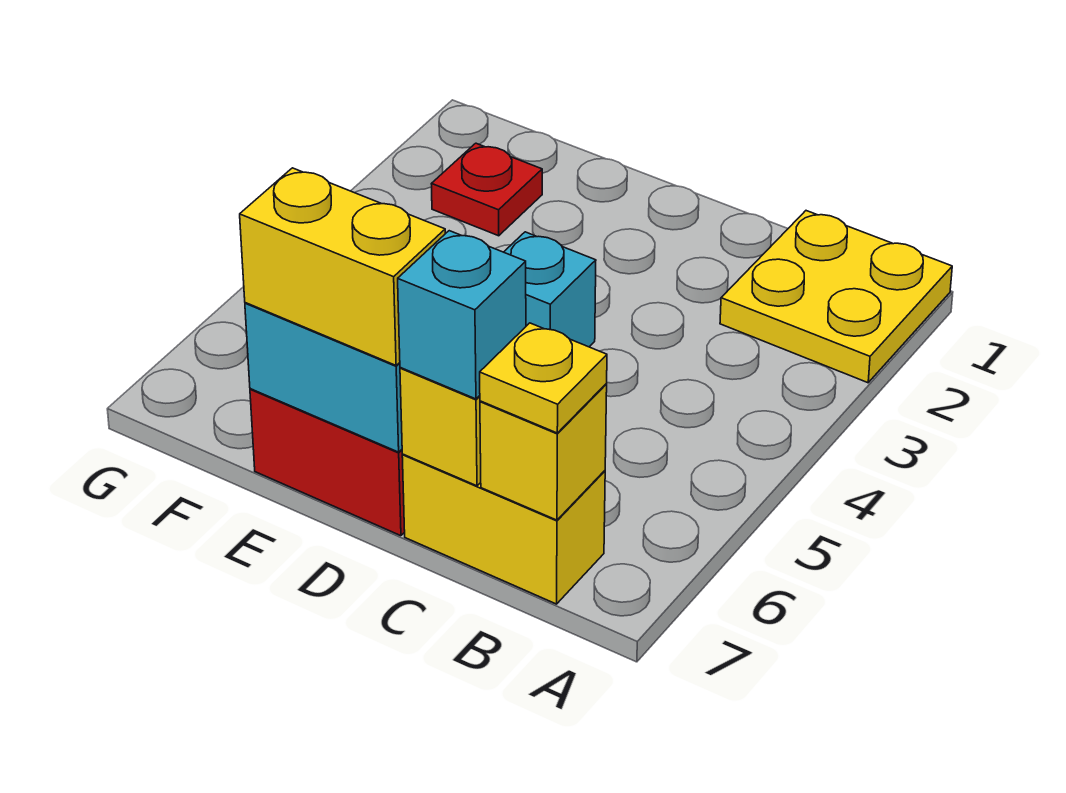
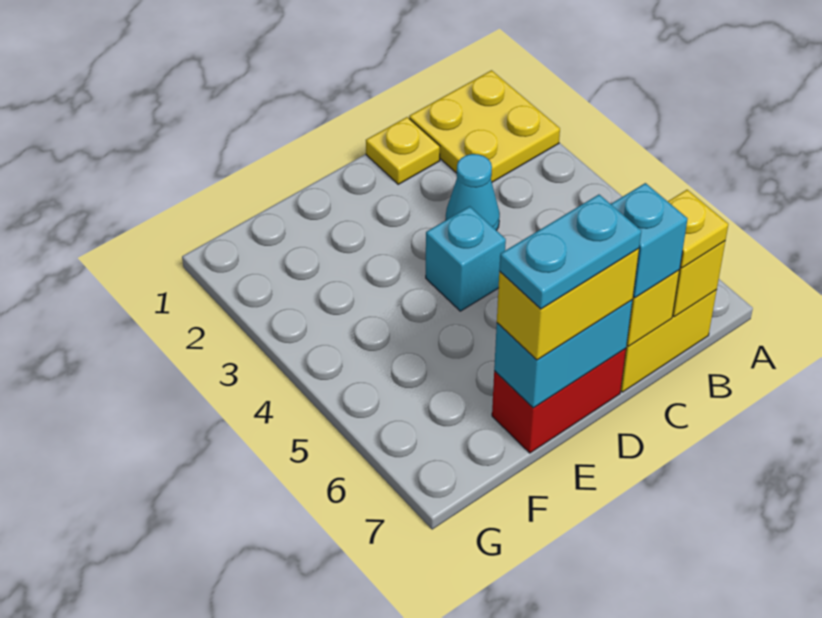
none -> yellow plate C1 level 1
none -> cyan cone C3 level 1
none -> cyan plate D7:E7 level 4
red plate F2 level 1 -> none

